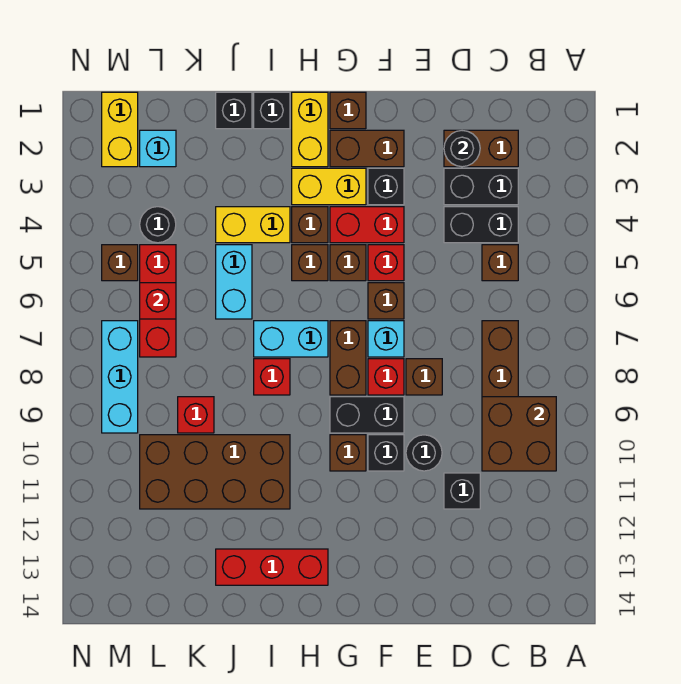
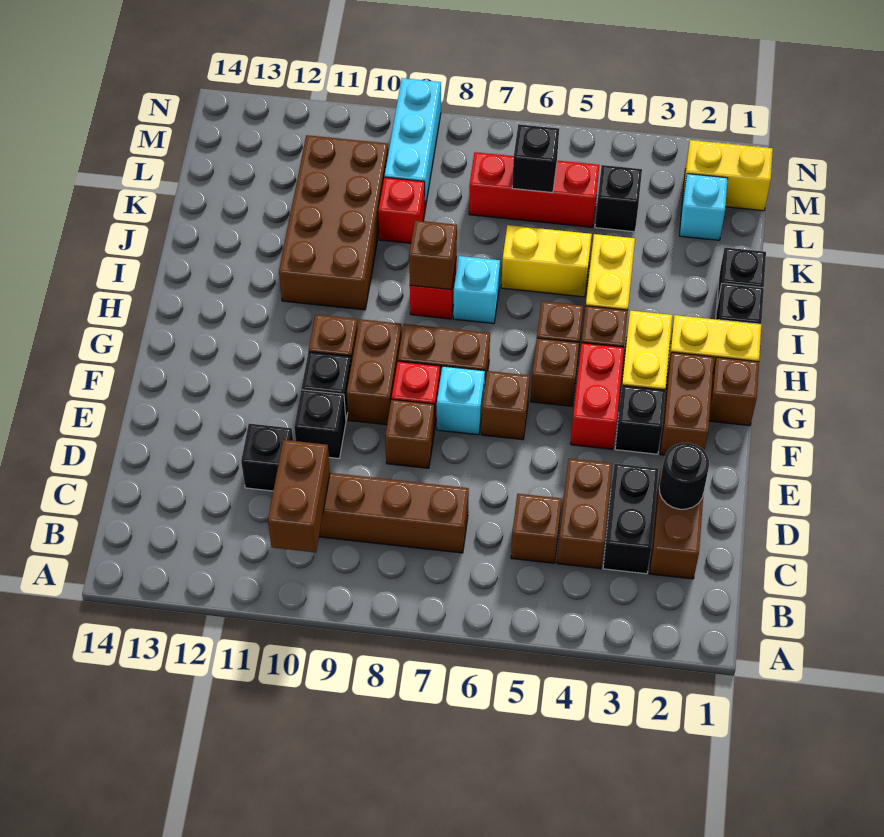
brown brick B9:C10 level 2 -> brown brick B10:C10 level 2
black brick C4:D4 level 1 -> brown brick C4:D4 level 1
black round brick E10 level 1 -> black brick E10 level 1
red brick F5 level 1 -> none
black brick F9:G9 level 1 -> brown brick F9:G9 level 1
cyan brick H7:I7 level 1 -> cyan brick I7 level 1
red brick H13:J13 level 1 -> none
cyan brick J5:J6 level 1 -> yellow brick J5:J6 level 1
black round brick L4 level 1 -> black brick L4 level 1
red brick L6 level 2 -> black brick L6 level 2
brown brick M5 level 1 -> brown brick I8 level 2
cyan brick M7:M9 level 1 -> cyan brick L9:N9 level 1

